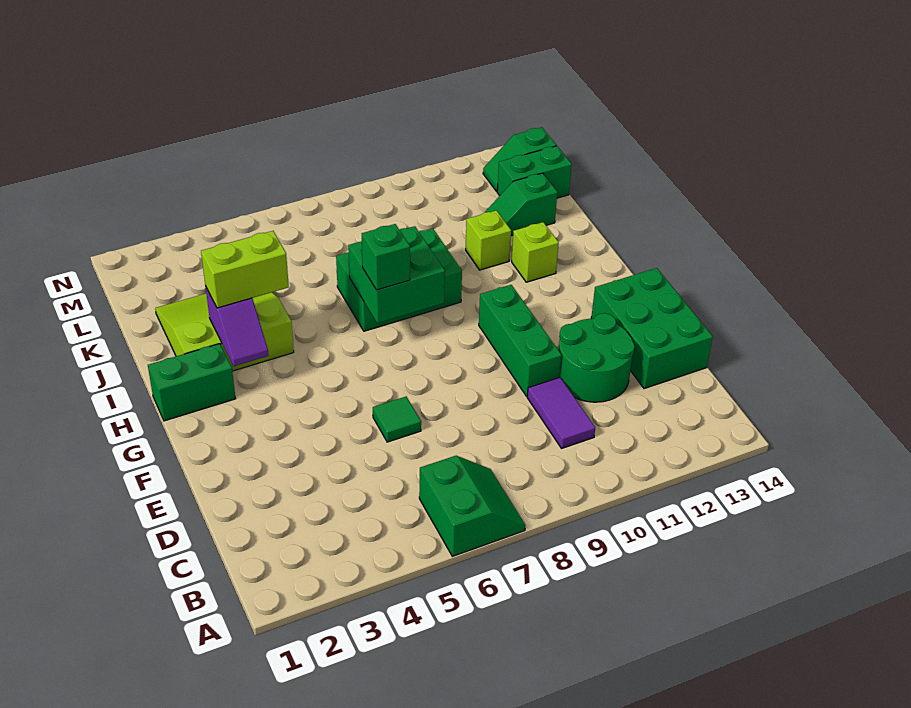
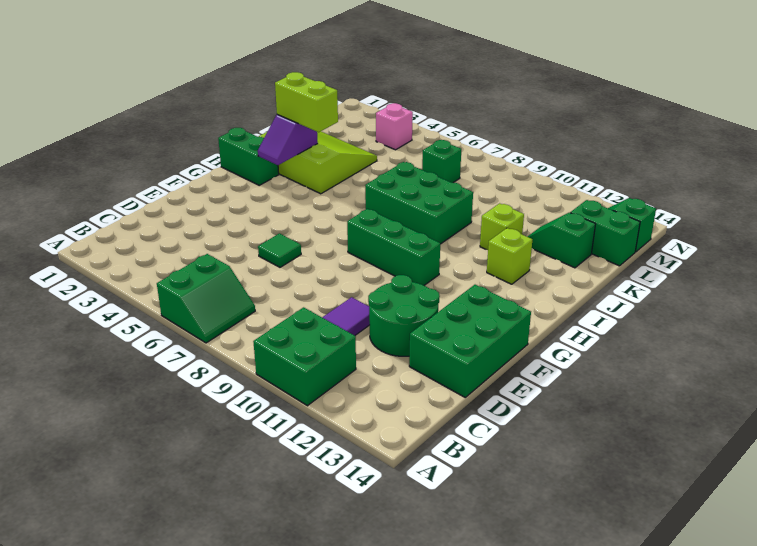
green brick E10:G10 level 1 -> green brick G8:G10 level 1
green brick H7:I8 level 2 -> green brick A10:B11 level 1
green brick H7 level 3 -> green brick L7 level 1
none -> pink brick M4 level 1

